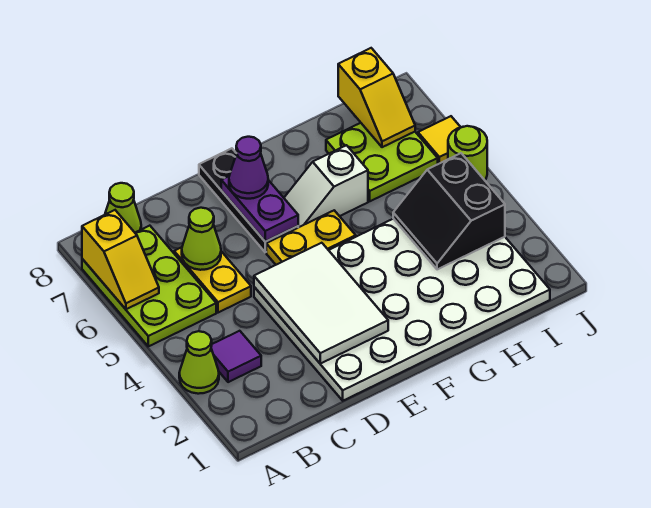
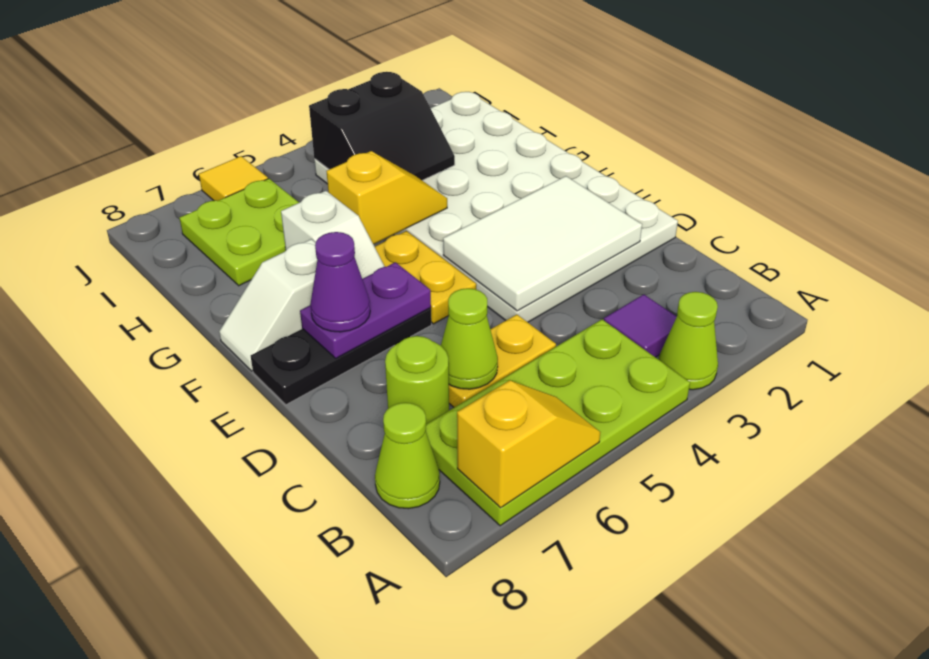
lime plate A5:B7 level 1 -> lime plate A4:B7 level 1
none -> white slope F7:F8 level 1 top 7
yellow slope I7:I8 level 2 top 8 -> yellow slope G4:G5 level 2 top 5
lime round brick J5 level 1 -> lime round brick C7 level 1

